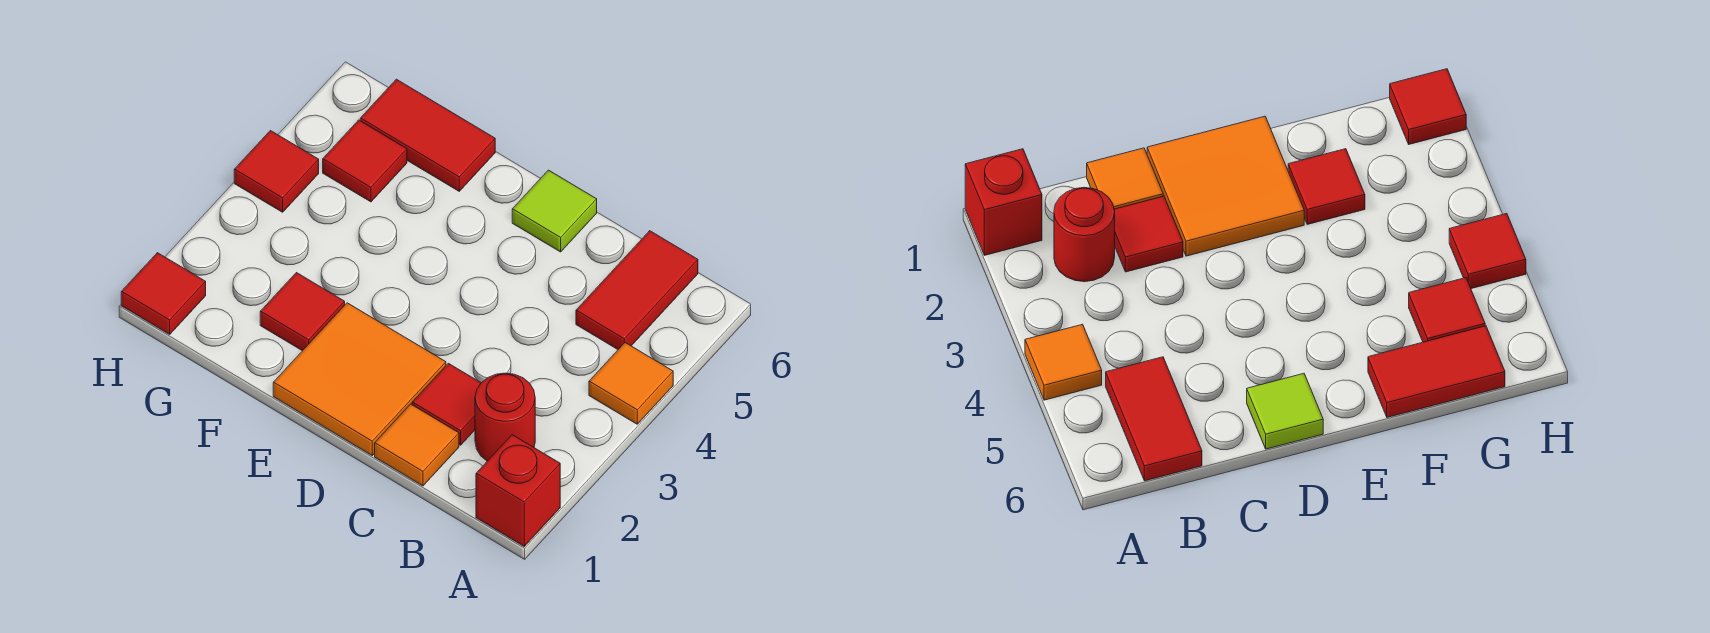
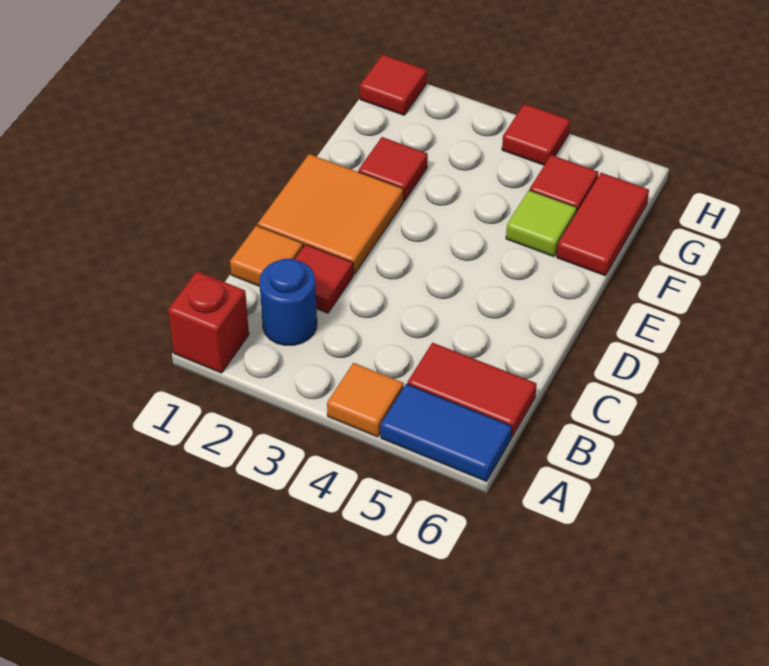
none -> blue tile A5:A6 level 1
red round brick B2 level 1 -> blue round brick B2 level 1
lime tile D6 level 1 -> lime tile F5 level 1

